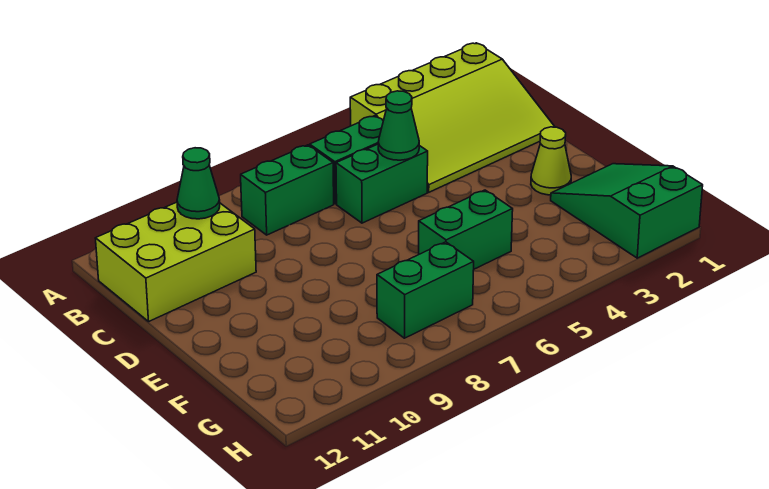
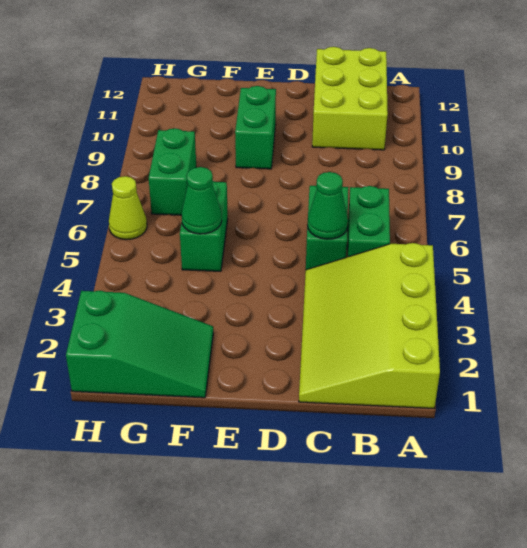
green brick B7:B8 level 1 -> green brick E9:E10 level 1
green cone B10 level 2 -> green cone F5 level 2
lime cone E2 level 1 -> lime cone H6 level 1

